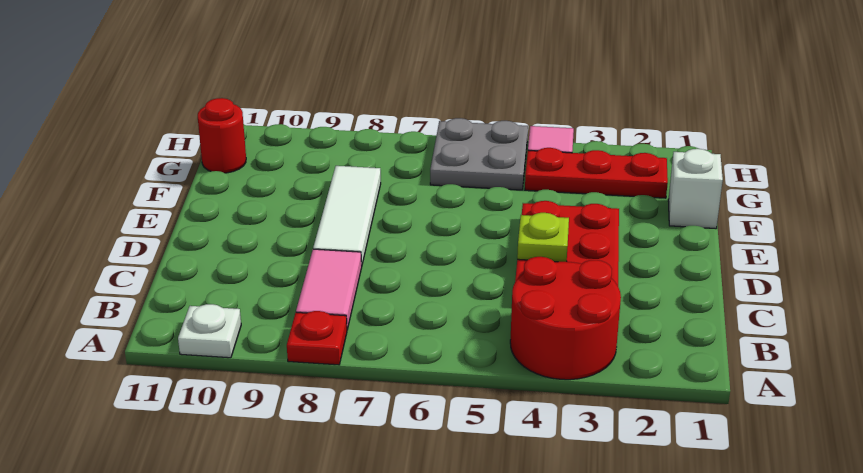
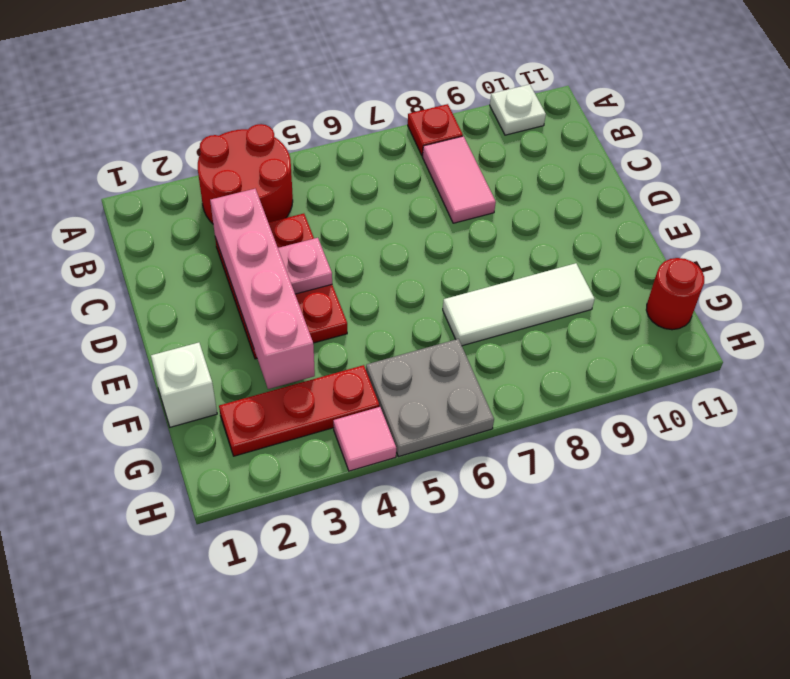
none -> pink brick C3:F3 level 2
lime plate D4 level 2 -> pink plate D4 level 2
white tile D8:F8 level 1 -> white tile F7:F9 level 1

